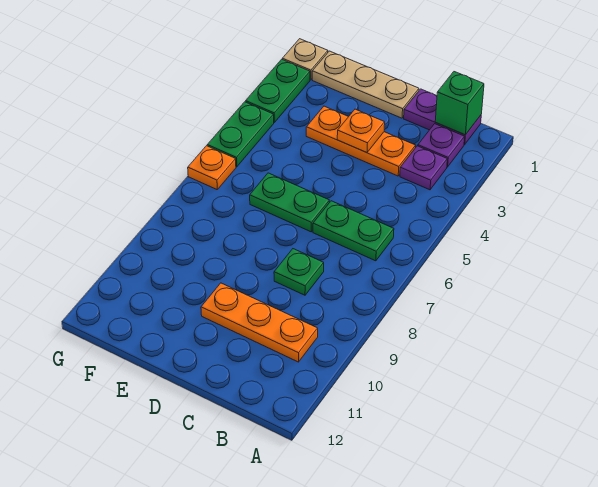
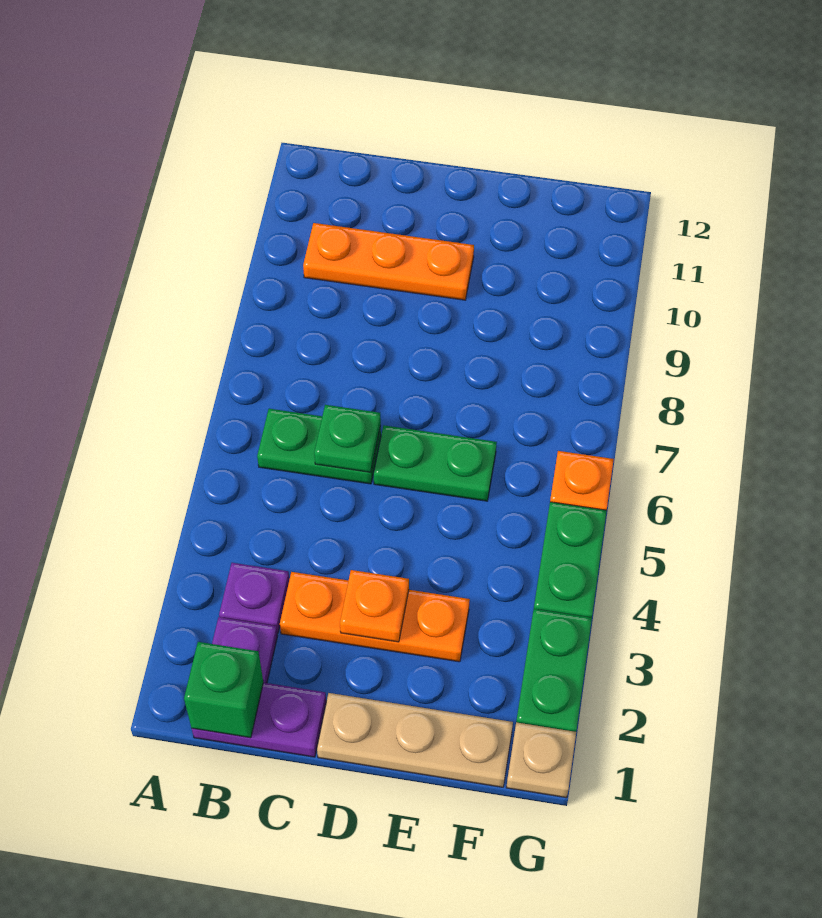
green plate C8 level 1 -> green plate C6 level 2

